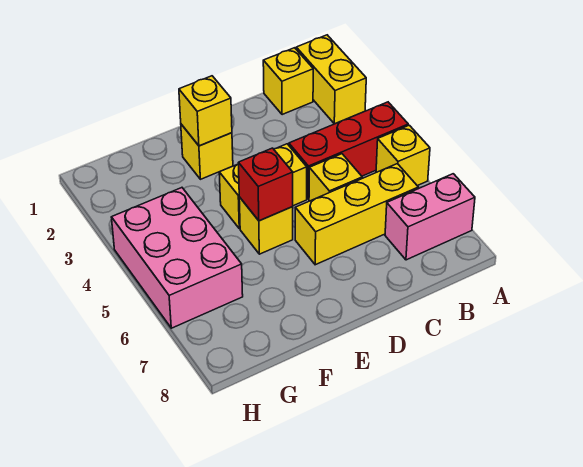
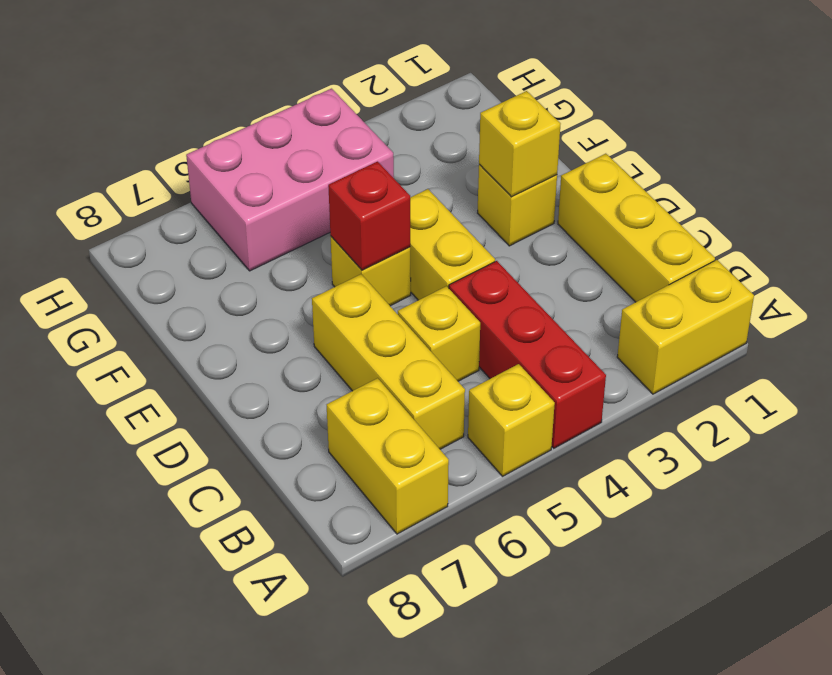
pink brick A7:B7 level 1 -> yellow brick A7:B7 level 1
yellow brick B1 level 1 -> yellow brick B1:D1 level 1

